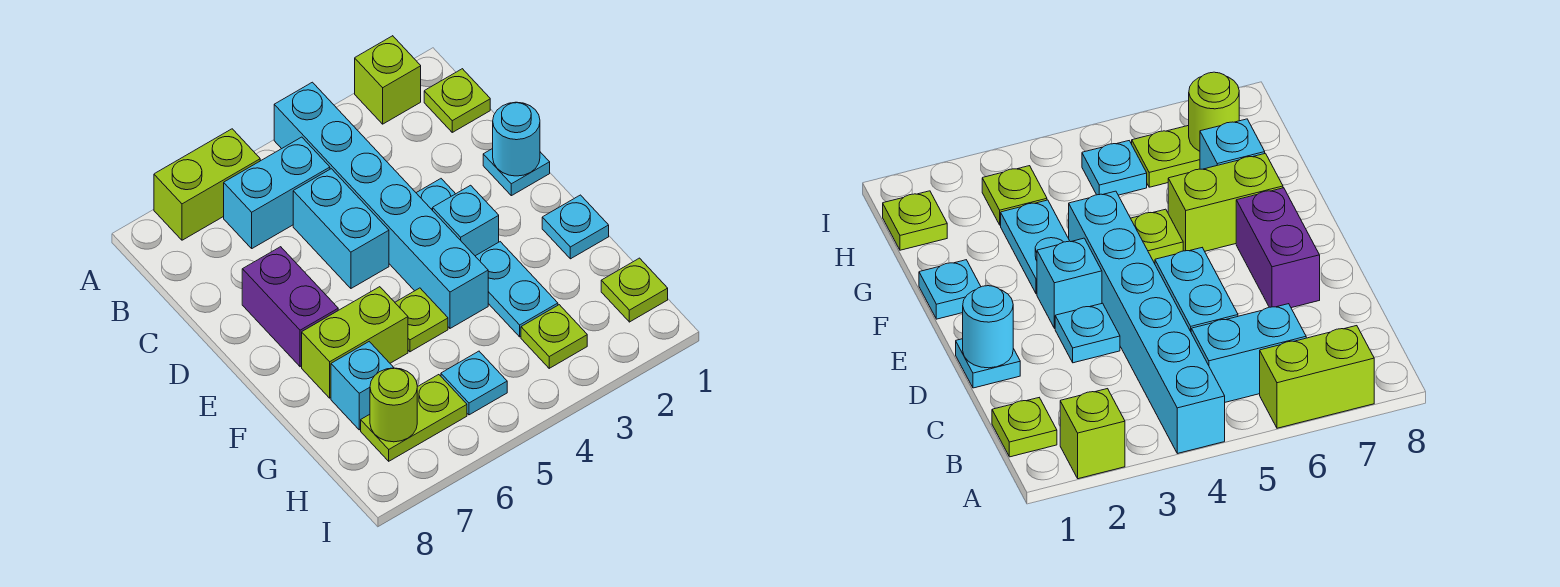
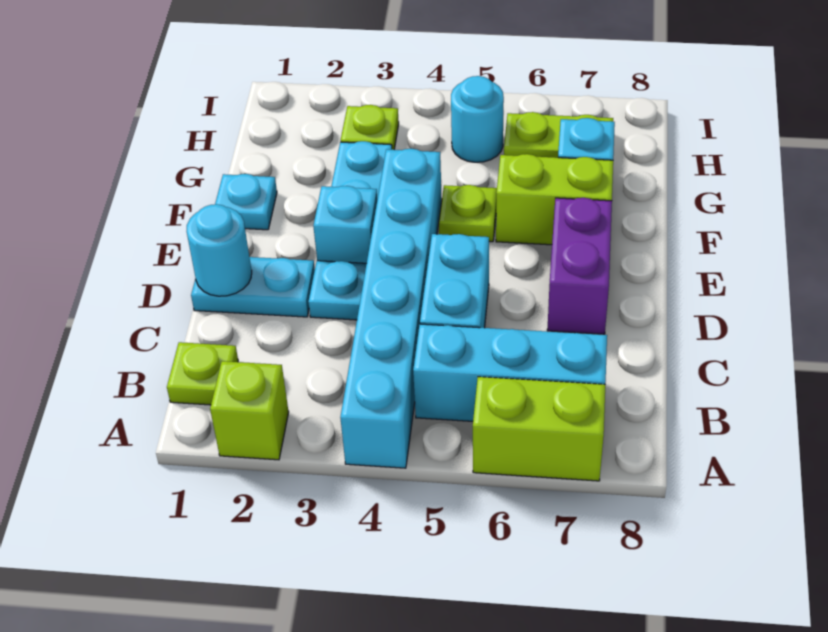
cyan brick B5:B6 level 1 -> cyan brick B5:B7 level 1
cyan plate D1 level 1 -> cyan plate D1:D2 level 1
lime plate H1 level 1 -> none
cyan plate H5 level 1 -> cyan round brick H5 level 1
lime round brick H7 level 2 -> none

